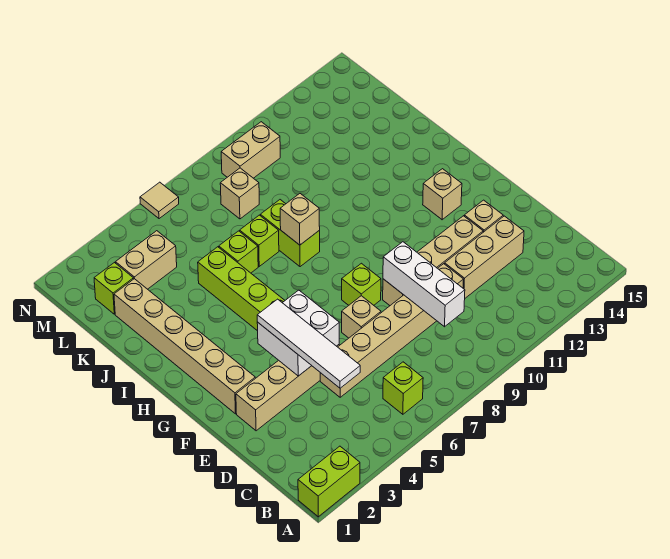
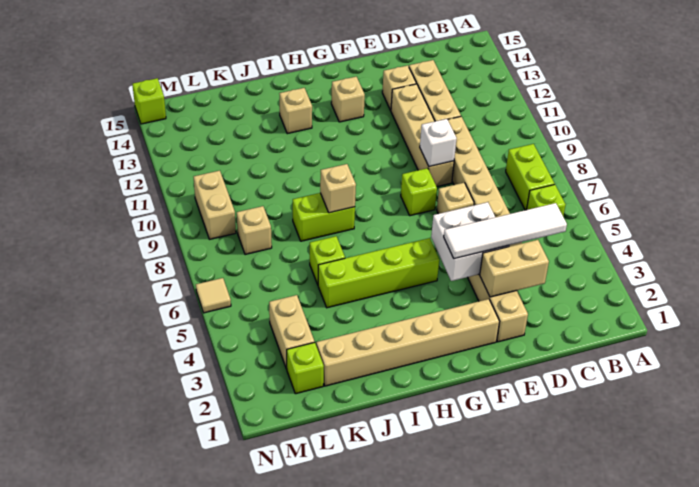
lime brick A1:A2 level 1 -> lime brick B7:B8 level 1
white brick C9:E9 level 2 -> white brick E9 level 2
none -> tan brick D3:E3 level 2
none -> tan brick I13 level 1
lime brick J7 level 1 -> lime brick N15 level 1

